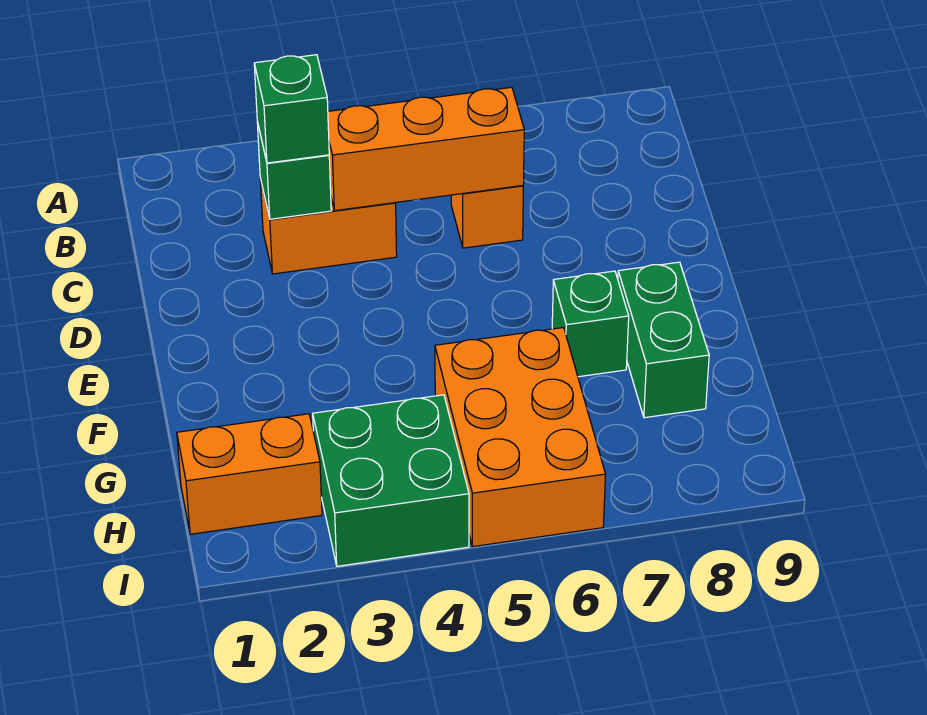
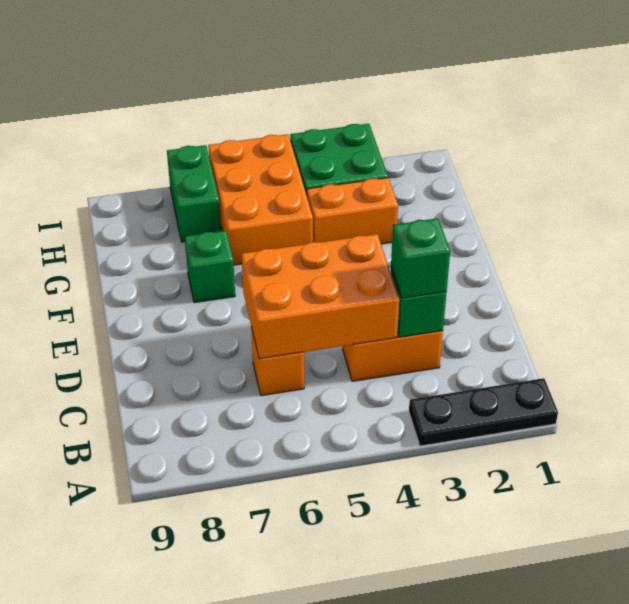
none -> black plate A1:A3 level 1
orange brick C4:C6 level 2 -> orange brick C4:D6 level 2
green brick F8:G8 level 1 -> green brick H7:I7 level 1
orange brick H1:H2 level 1 -> orange brick G3:G4 level 1

